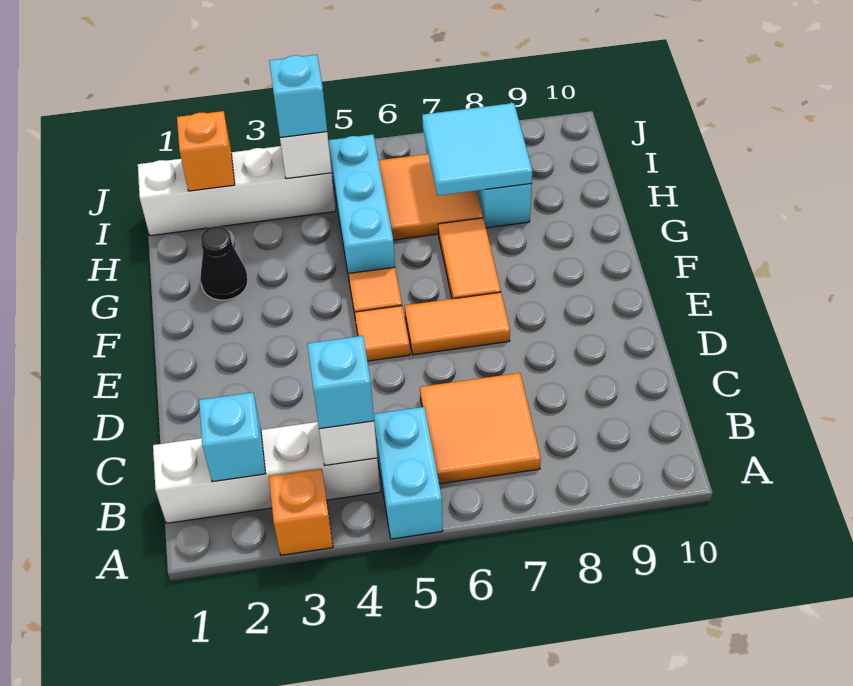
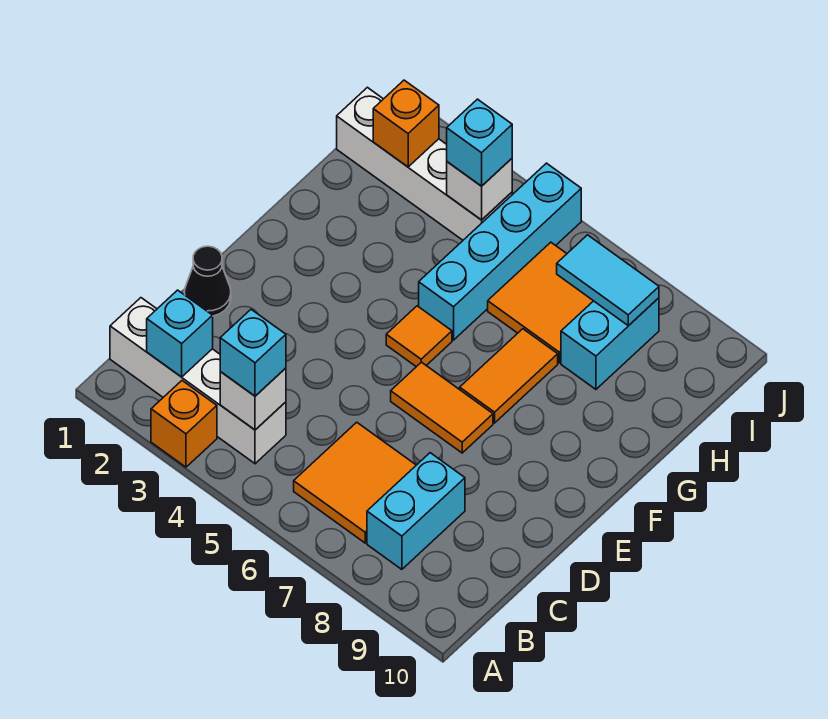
cyan brick A5:B5 level 1 -> cyan brick B8:C8 level 1
orange tile E5 level 1 -> none
black cone G2 level 1 -> black cone D1 level 1
cyan brick G5:I5 level 1 -> cyan brick G5:J5 level 1
cyan tile H7:I8 level 2 -> cyan tile I7:I8 level 2

